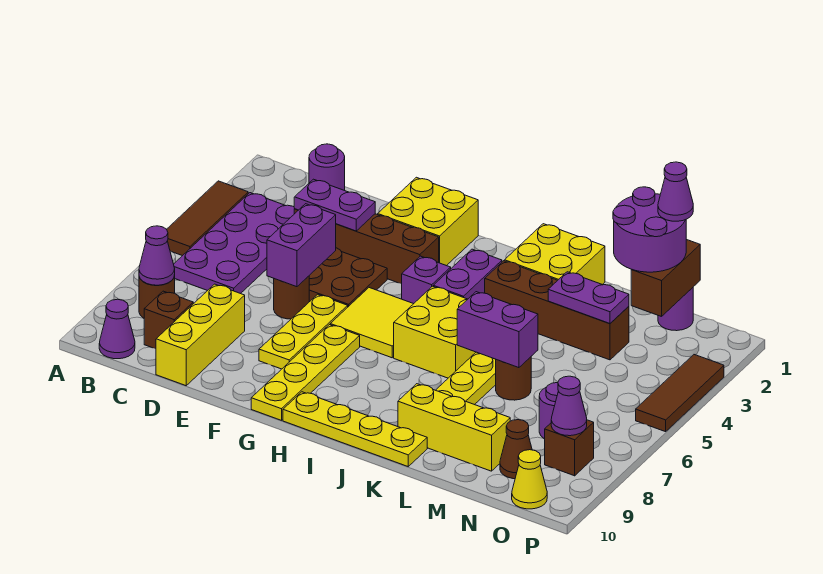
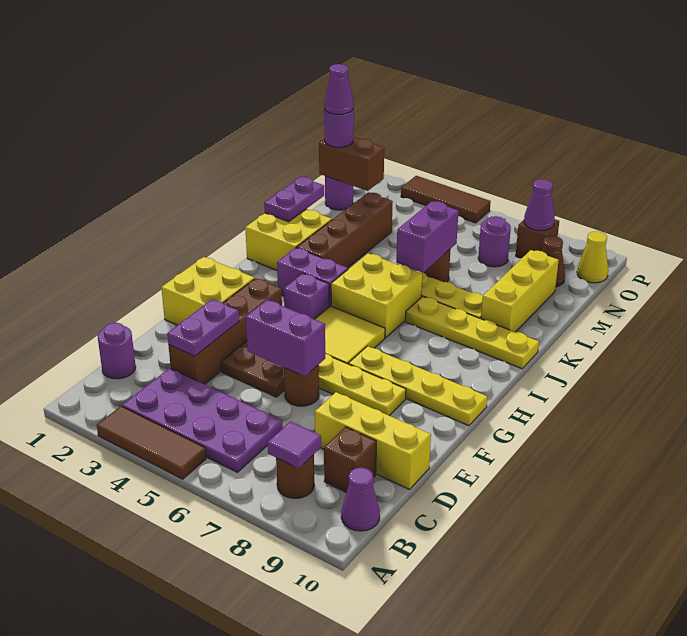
purple cone B8 level 2 -> purple tile B8 level 2
yellow plate H10:K10 level 1 -> yellow plate J7:J10 level 1
purple plate L3:M3 level 2 -> purple plate K1:L1 level 2
purple round brick M1:N2 level 3 -> purple round brick N1 level 3

